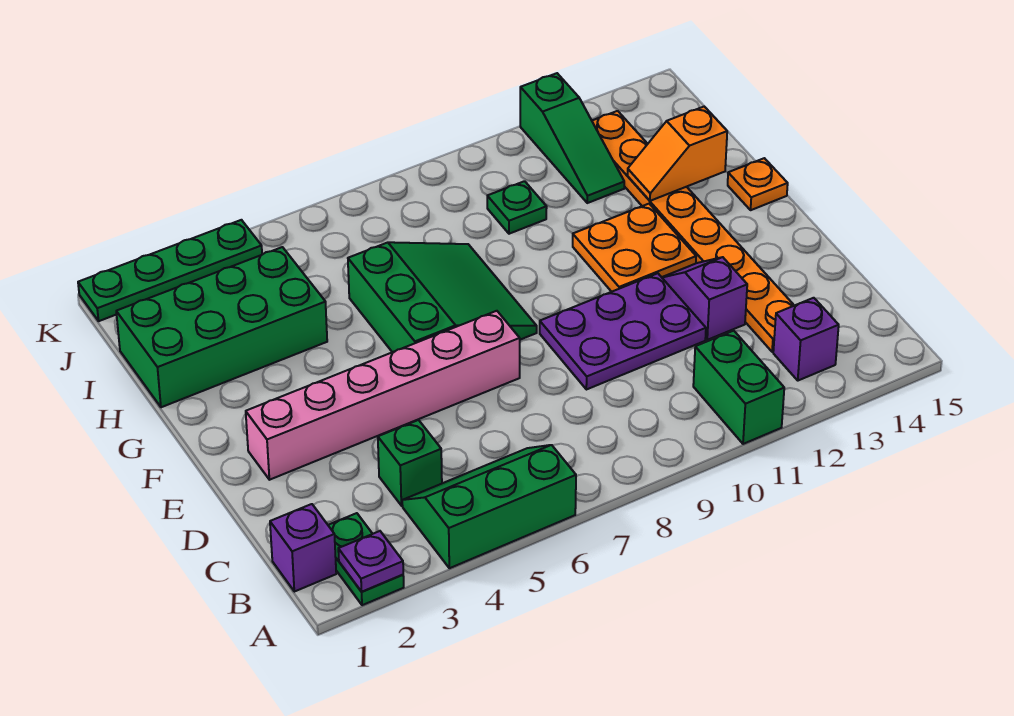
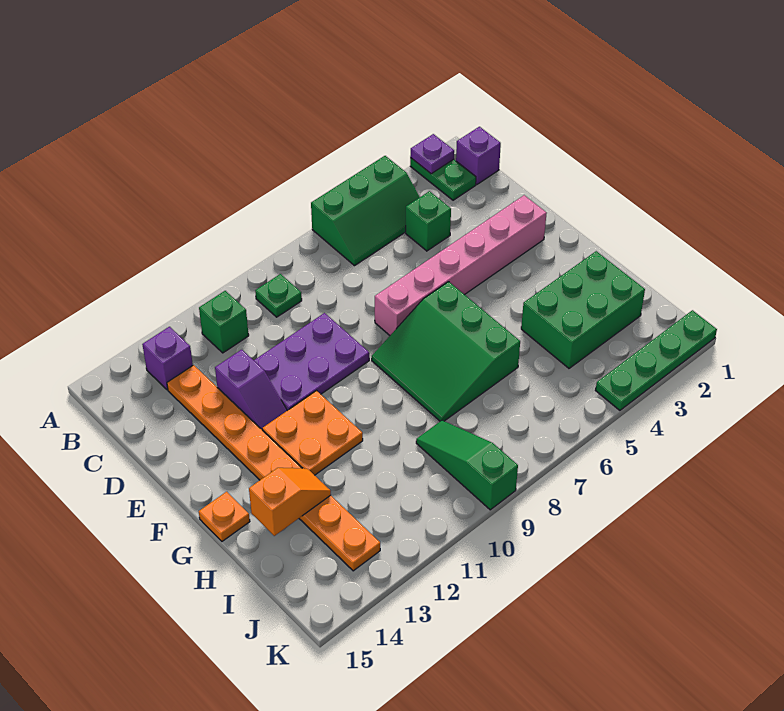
green brick A11:B11 level 1 -> green brick B11 level 1
green brick H1:I4 level 1 -> green brick H2:I4 level 1
green plate I10 level 1 -> green plate B9 level 1
green slope I12:K12 level 1 top K -> green slope I9:K9 level 1 top K

